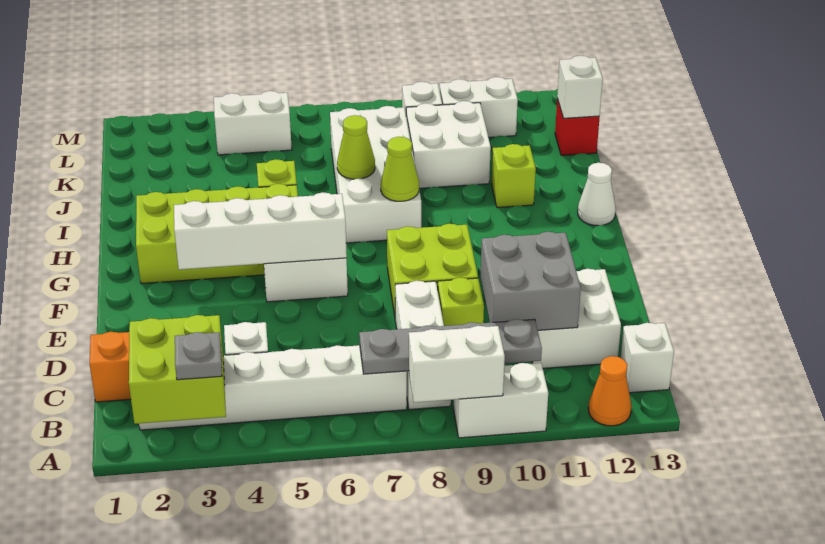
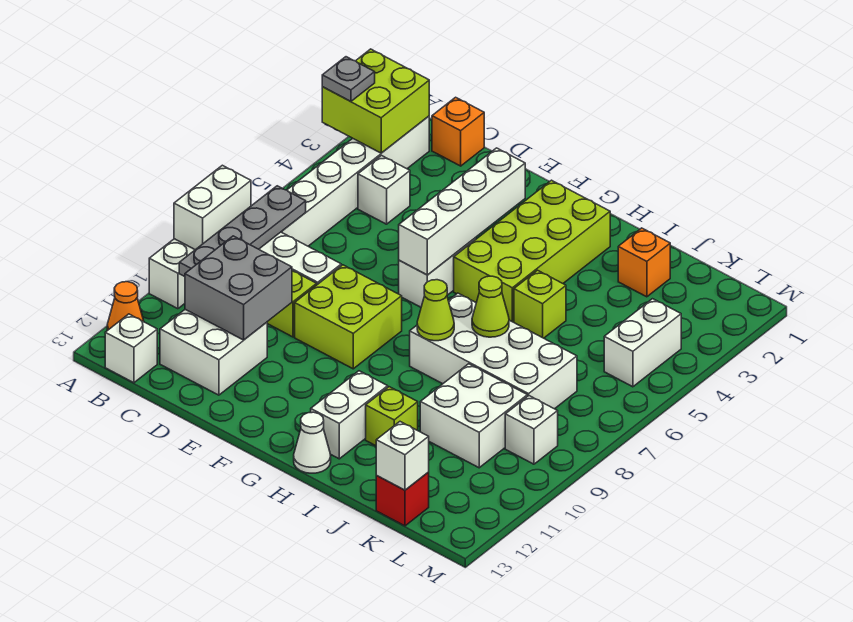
none -> orange brick J2 level 1
white brick L10:L11 level 1 -> white brick H11:H12 level 1

